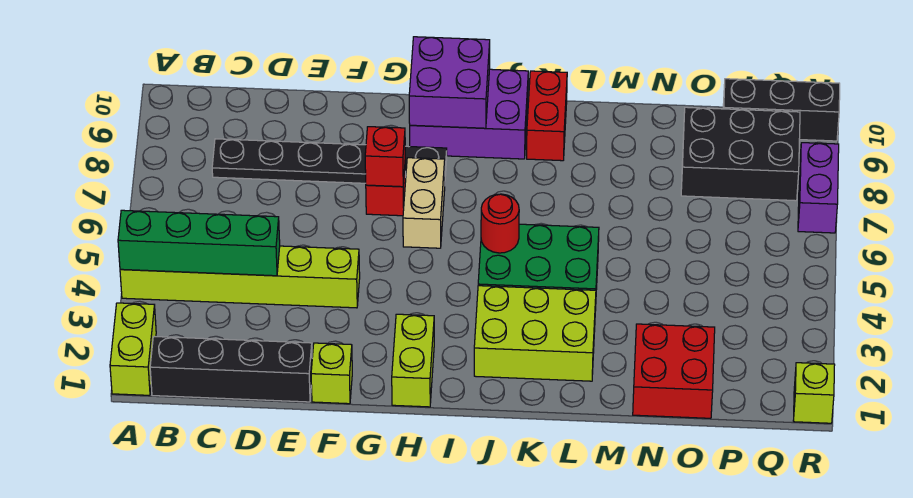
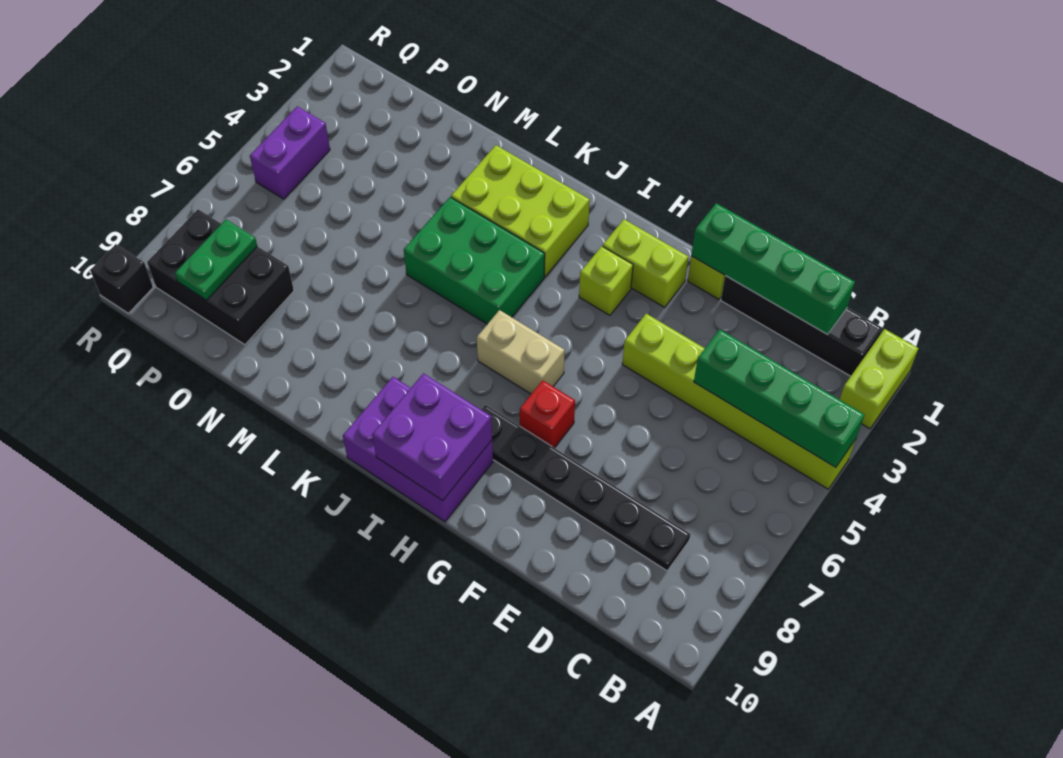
none -> green brick C1:F1 level 2
red brick G7 level 2 -> none
lime brick H1:H2 level 1 -> lime brick G2:H2 level 1
tan brick H6:H7 level 1 -> tan brick H6:I6 level 1
red round brick J5 level 2 -> none
red brick K9:K10 level 1 -> none
red brick N1:O2 level 1 -> none
none -> green plate P8:P9 level 2
black brick P10:R10 level 1 -> black brick R10 level 1
lime brick R1 level 1 -> lime brick H3 level 1
purple brick R7:R8 level 1 -> purple brick Q4:Q5 level 1

